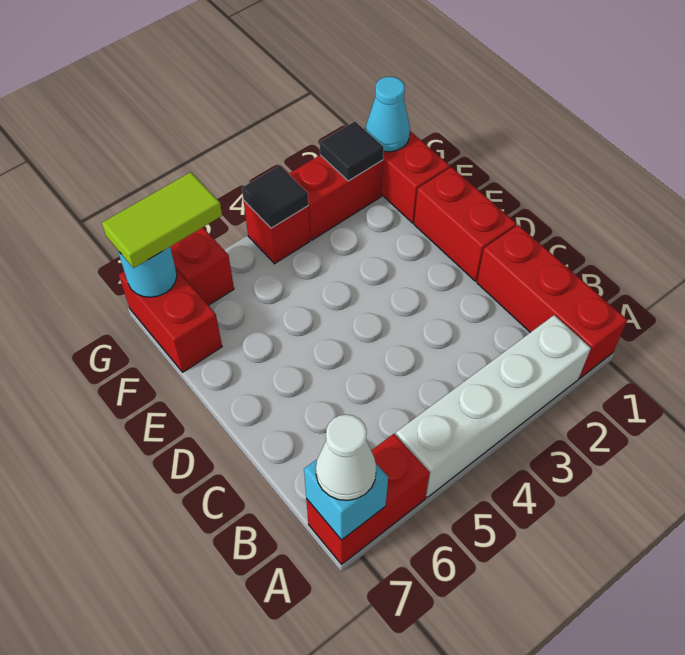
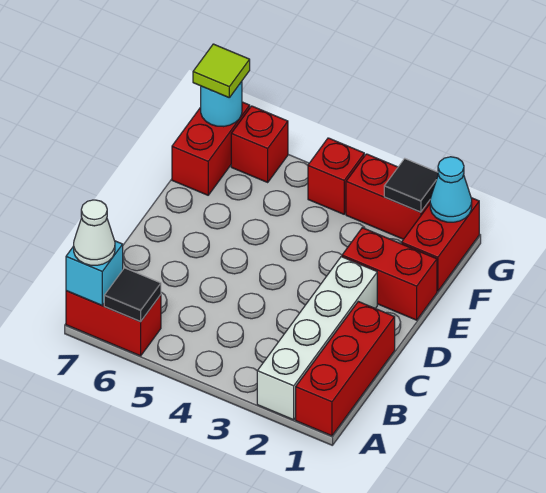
white brick A2:A5 level 1 -> white brick A2:D2 level 1
red brick D1:E1 level 1 -> red brick E1:E2 level 1
black tile G4 level 2 -> black tile A6 level 2
lime tile G6:G7 level 3 -> lime tile G7 level 3

